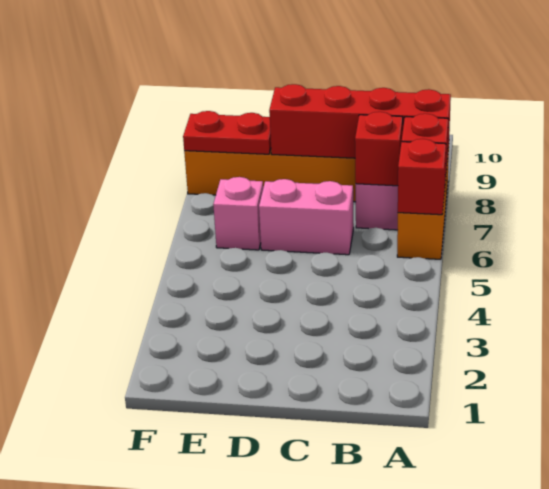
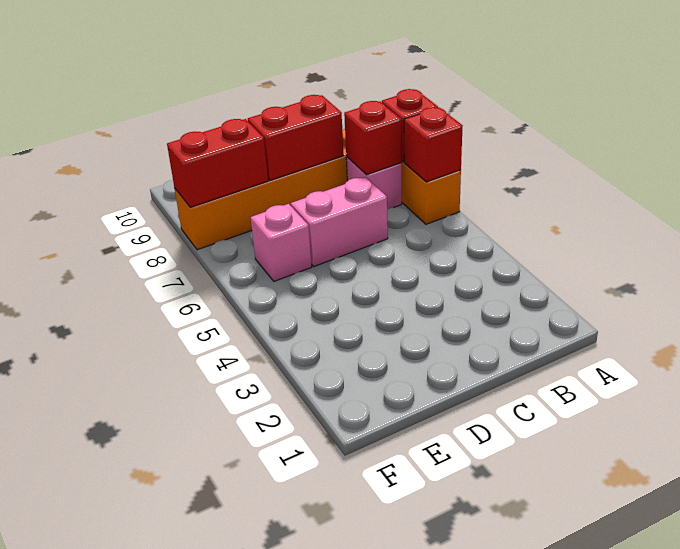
red brick A8:D8 level 2 -> red brick C8:D8 level 2
red plate E8:F8 level 2 -> red brick E8:F8 level 2

